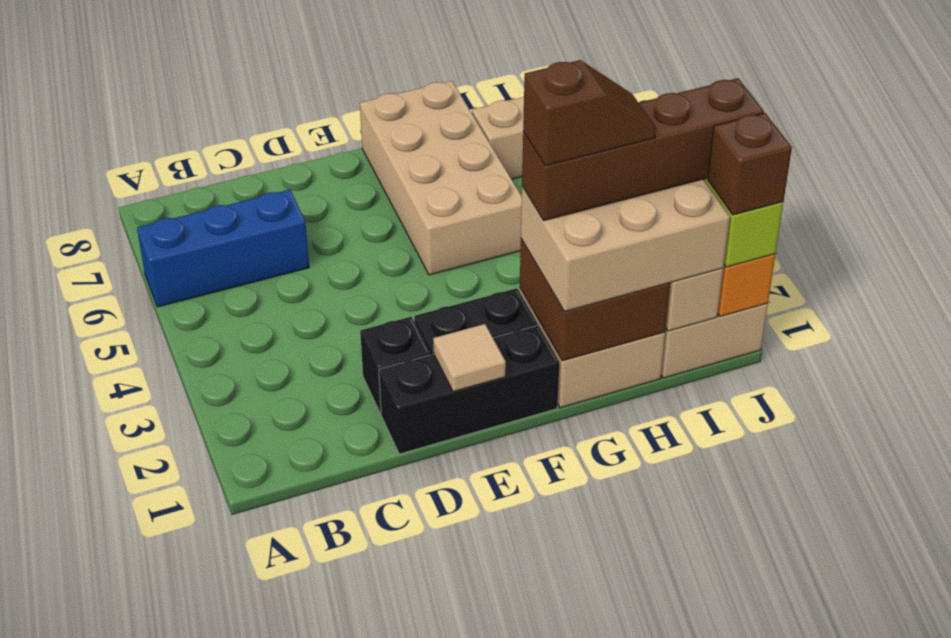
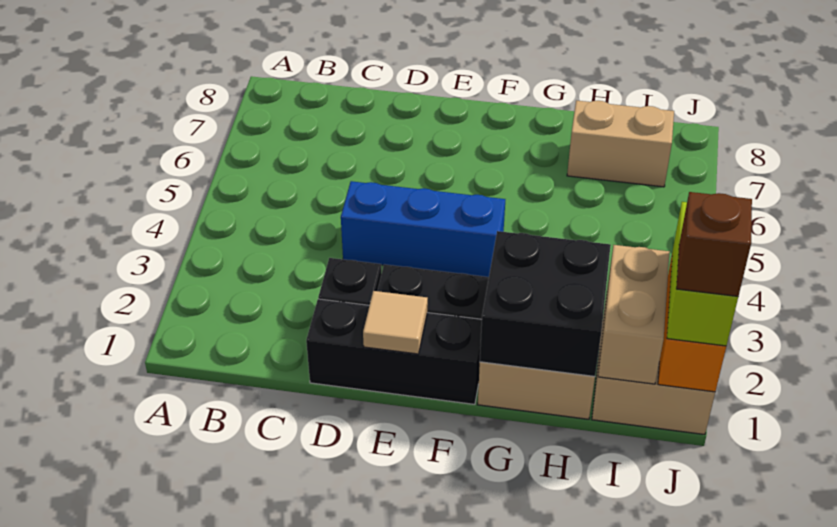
blue brick A6:C6 level 1 -> blue brick D4:F4 level 1
tan brick F5:G8 level 1 -> none
brown brick G1:H2 level 2 -> black brick G1:H2 level 2
tan brick G1:I2 level 3 -> none
brown brick G2:J2 level 4 -> none
brown slope G2:H2 level 5 top G -> none

